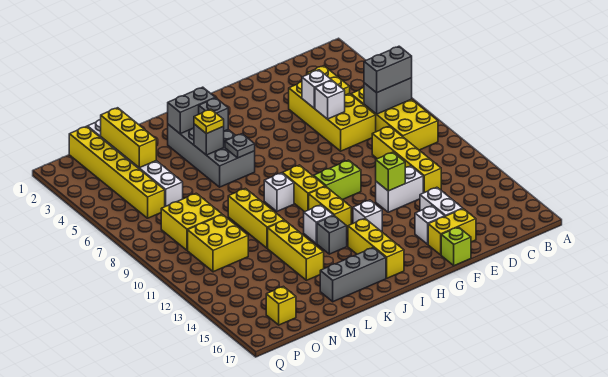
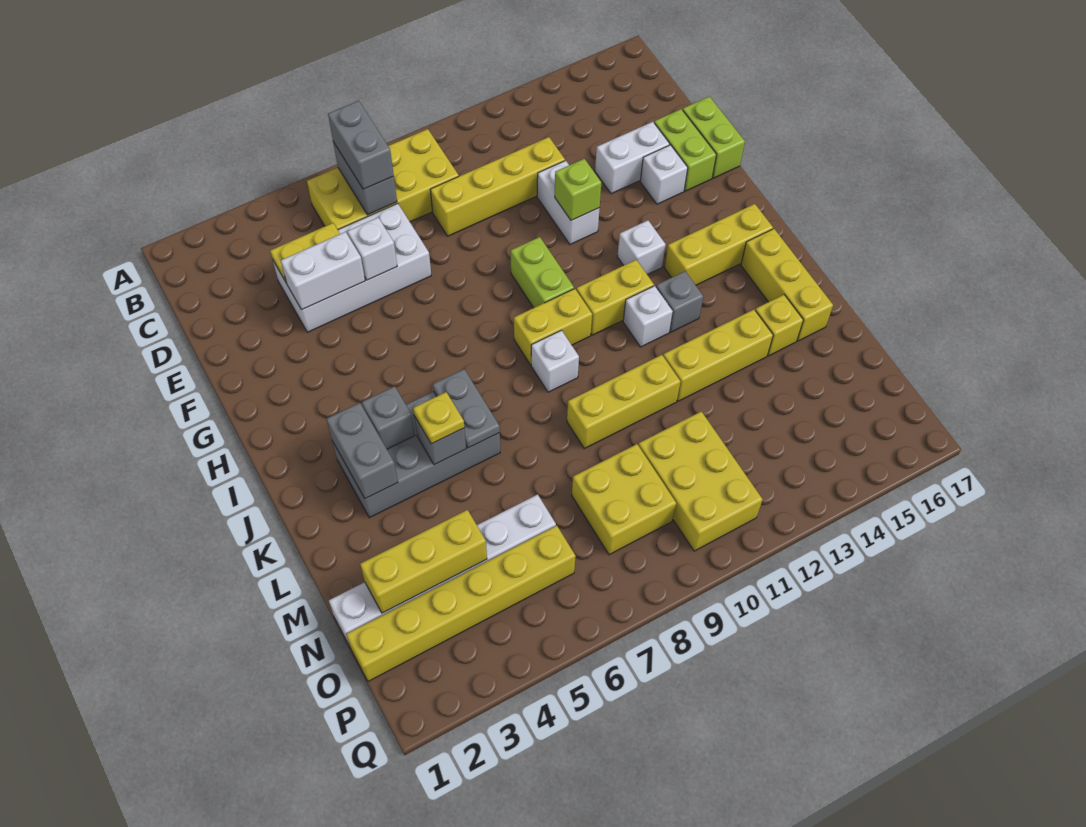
yellow brick D4:E7 level 1 -> white brick D4:E7 level 1
white brick E5 level 2 -> white brick E4:E5 level 2
yellow brick E16:F16 level 1 -> lime brick E16:F16 level 1
lime brick F17 level 1 -> lime brick E17:F17 level 1
grey plate J6 level 2 -> grey plate J6:K6 level 2
grey brick J16:L16 level 1 -> yellow brick J16:L16 level 1
yellow brick N10:O11 level 1 -> yellow brick N10:P11 level 1
yellow brick O16 level 1 -> yellow brick L15 level 1

